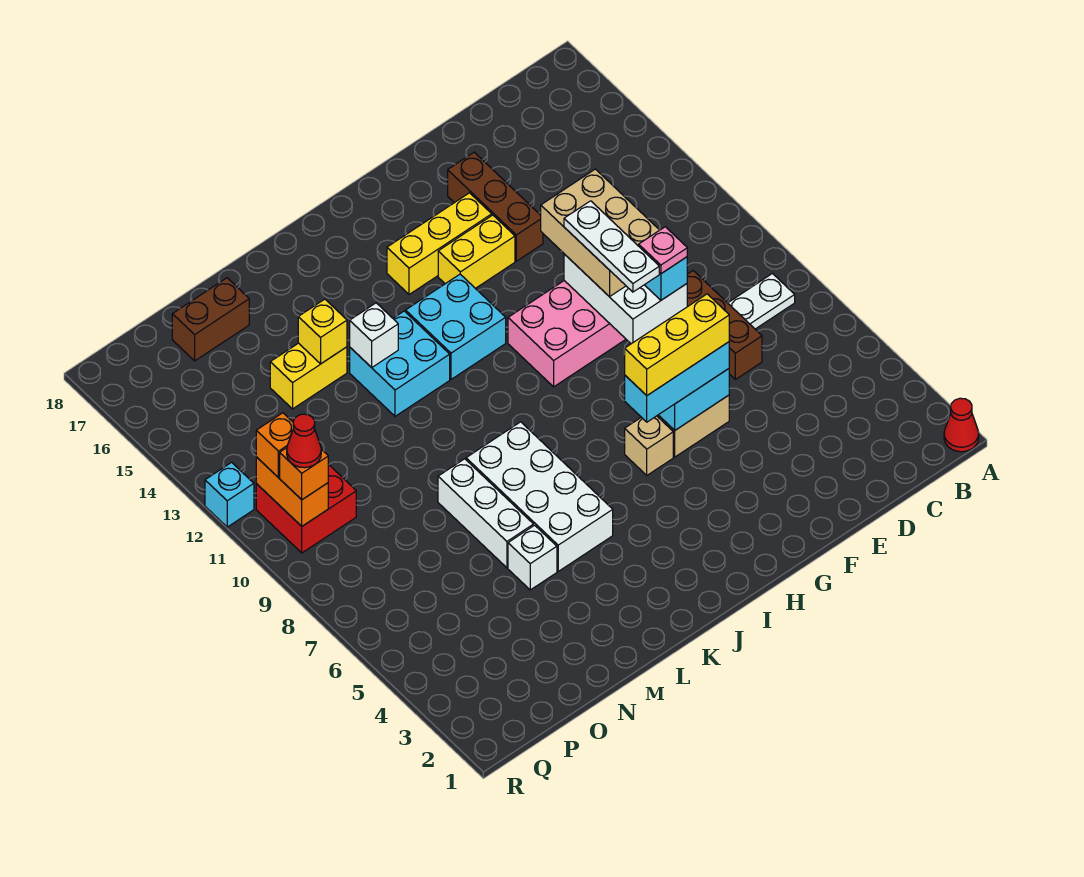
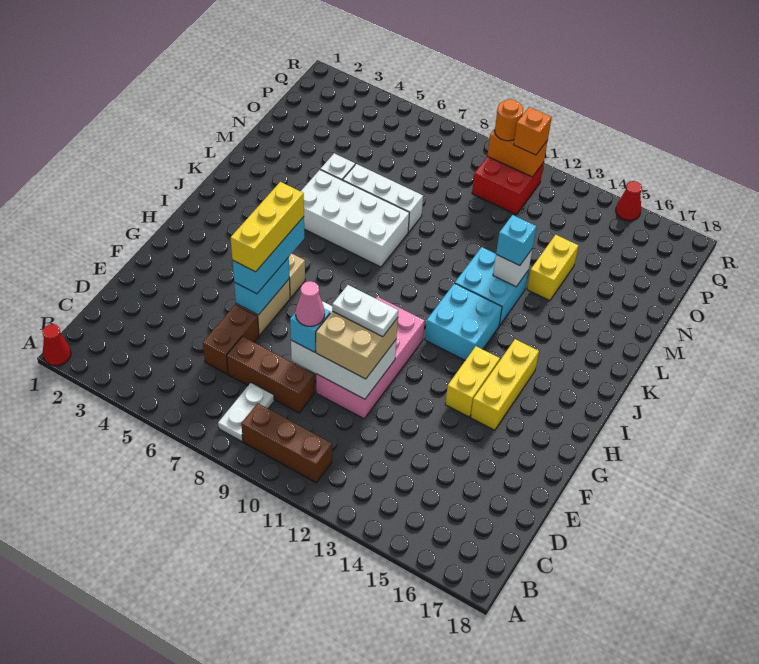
pink plate E9 level 4 -> pink cone E9 level 4
tan brick E10:F12 level 3 -> tan brick E10:F11 level 3
white plate F9:F11 level 4 -> white plate F10:F11 level 4
brown brick F14:F16 level 1 -> brown brick B9:B11 level 1
yellow brick M14 level 2 -> none
brown brick N17:O17 level 1 -> brown brick D6:E6 level 1
orange brick Q10 level 3 -> orange round brick Q10 level 3
red cone Q10 level 4 -> red cone R15 level 1
cyan brick R12 level 1 -> cyan brick L13 level 3

